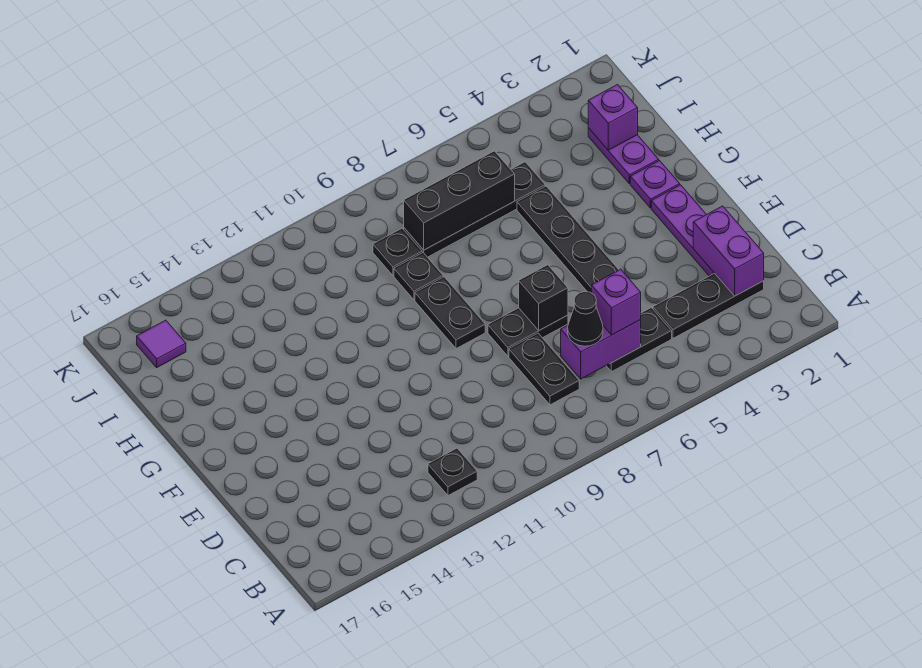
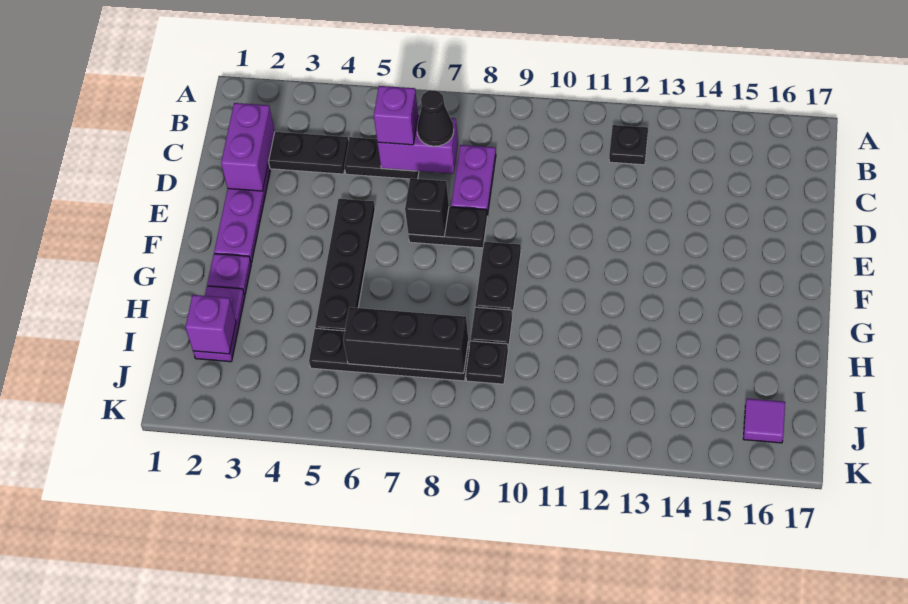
black plate C8:D8 level 1 -> purple plate C8:D8 level 1

